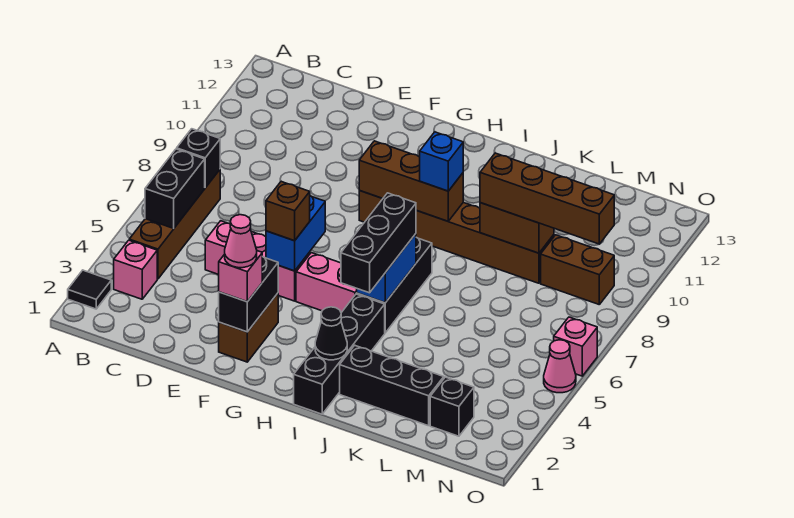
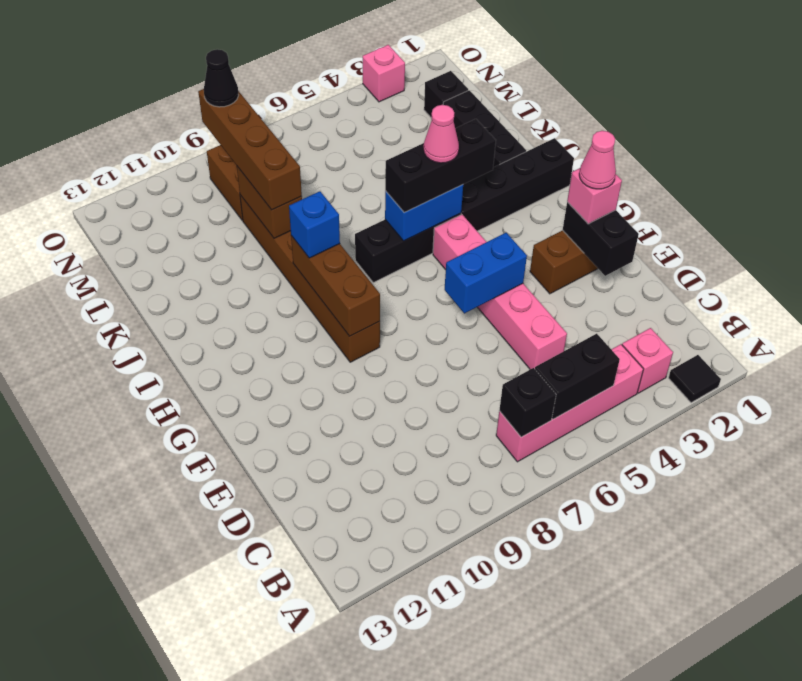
brown brick B4:B7 level 1 -> pink brick B4:B7 level 1
black brick F2:F3 level 2 -> black brick E2:F2 level 2
brown brick F5 level 3 -> none
black cone I2 level 2 -> black cone N9 level 4
pink cone O5 level 1 -> pink cone I5 level 4
pink brick O6 level 1 -> pink brick O3 level 1

